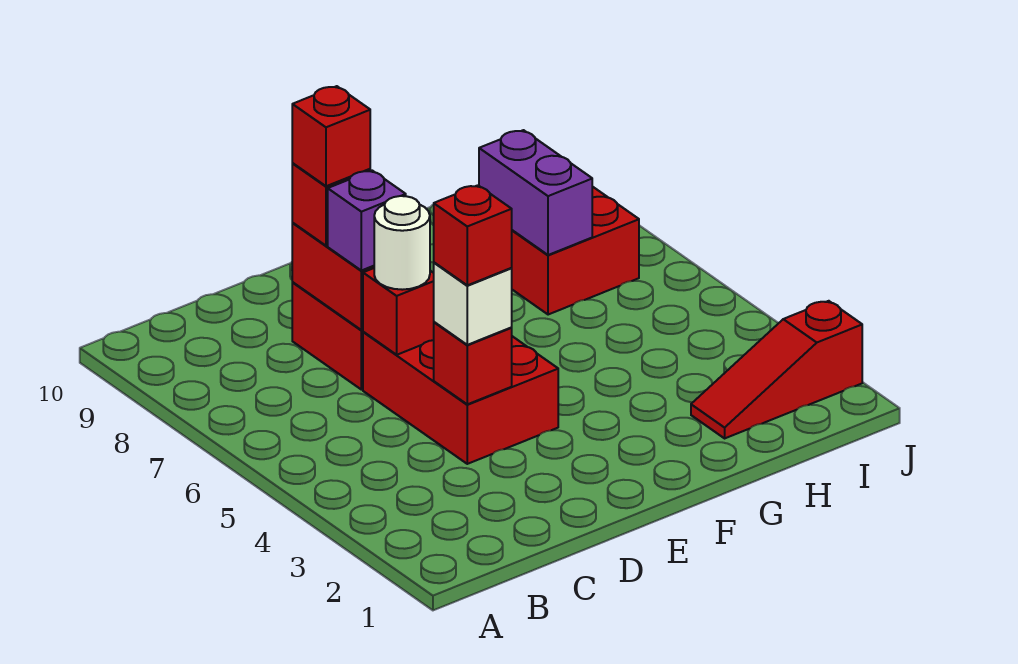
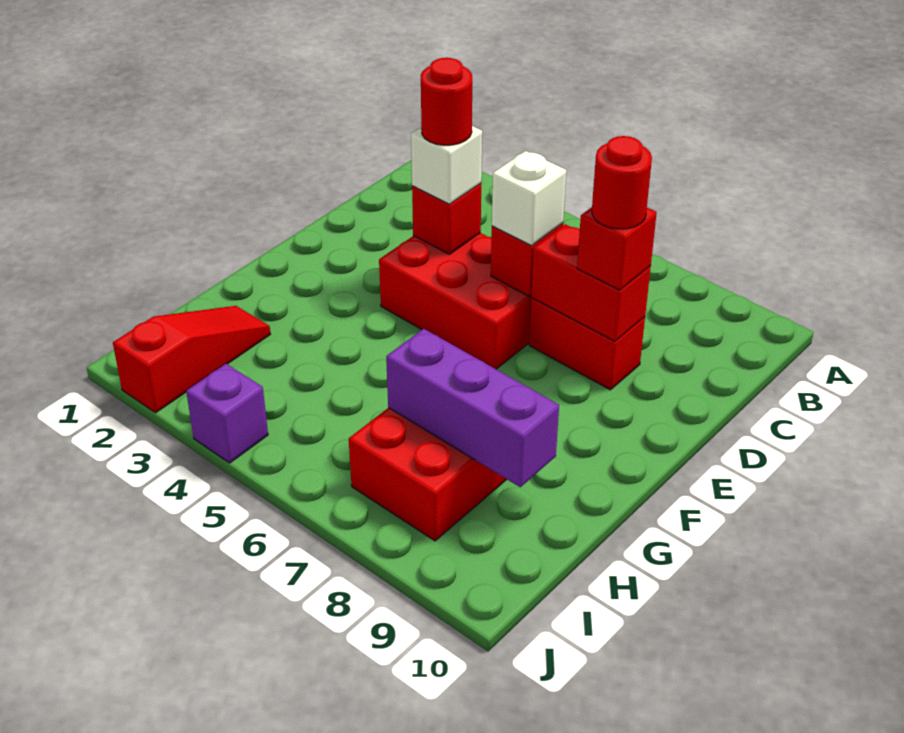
red brick D4 level 4 -> red round brick D4 level 4
white round brick D6 level 3 -> white brick D6 level 3
purple brick D7 level 3 -> purple brick J4 level 1
red brick D8 level 4 -> red round brick D8 level 4
purple brick H7:H8 level 2 -> purple brick H7:H9 level 2

